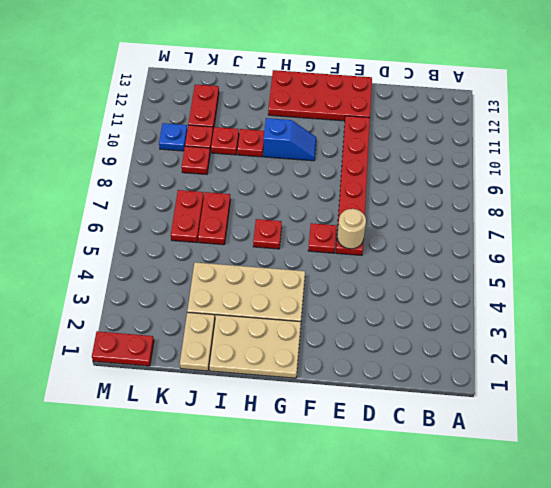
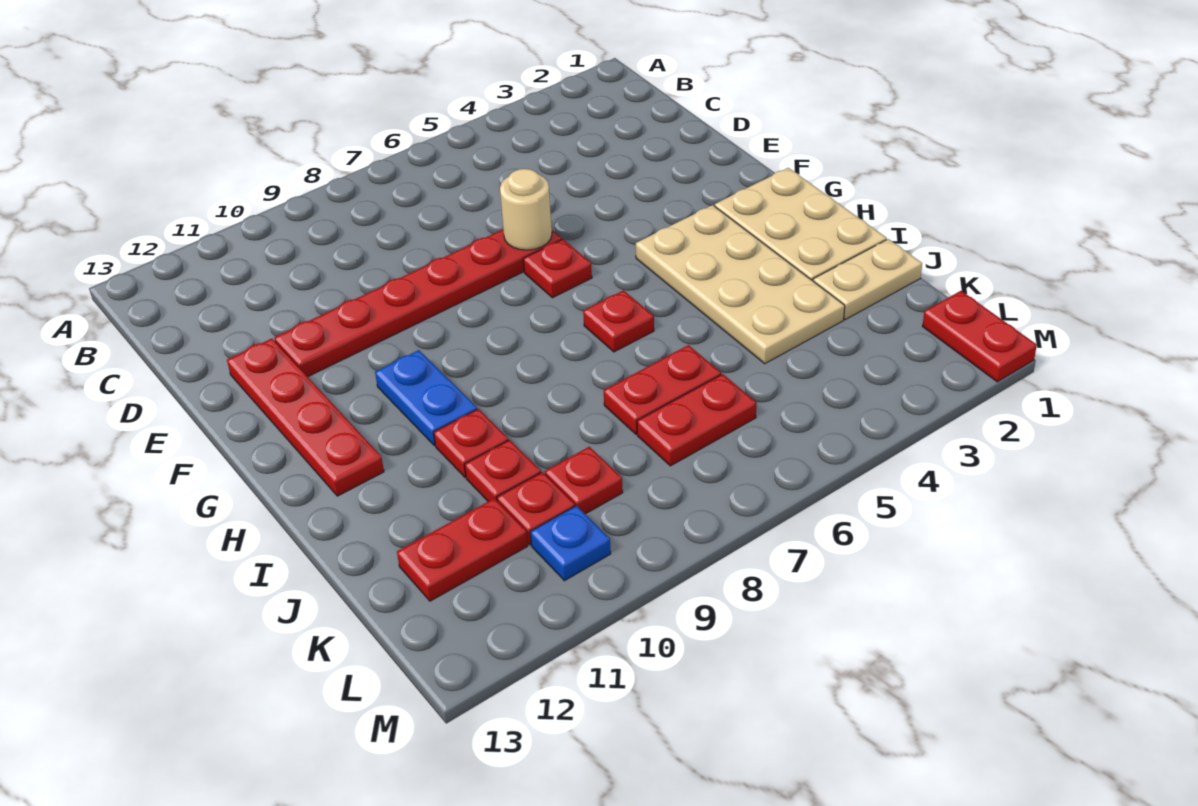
red plate E12:H13 level 1 -> red plate E12:H12 level 1
blue slope G10:H10 level 1 top H -> blue plate G10:H10 level 1

